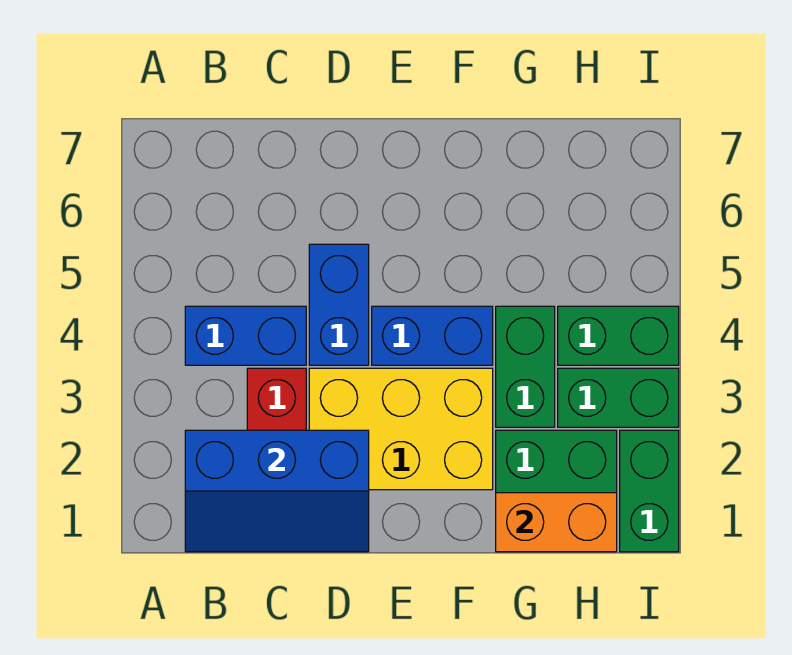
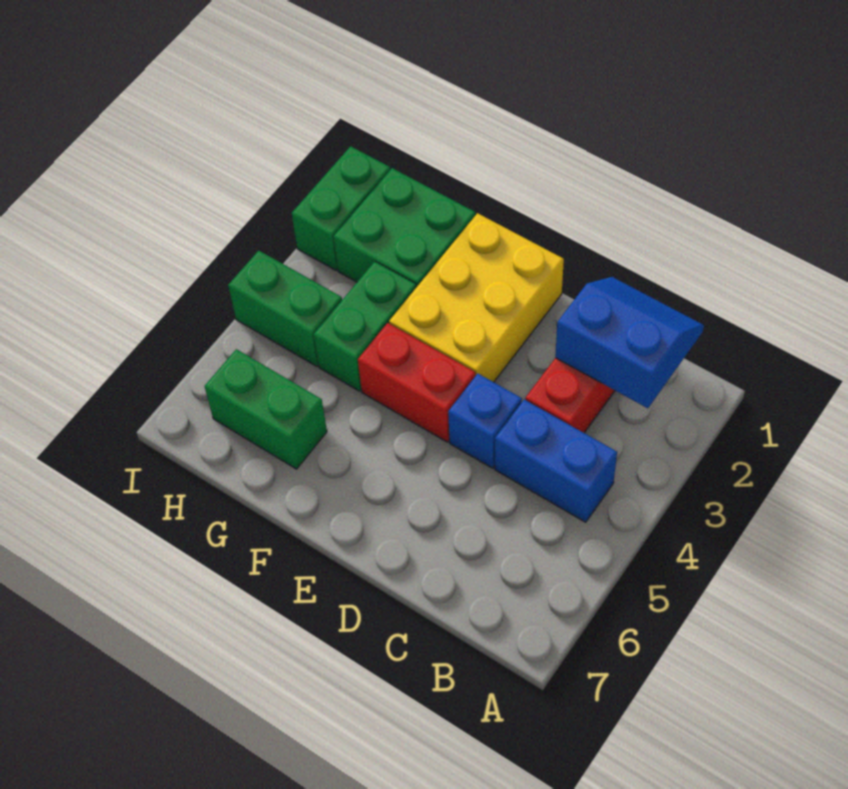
blue slope B1:D2 level 2 top 2 -> blue slope B1:C2 level 2 top 2
yellow brick D2:F3 level 1 -> yellow brick E1:F3 level 1
blue brick D4:D5 level 1 -> blue brick D4 level 1
blue brick E4:F4 level 1 -> red brick E4:F4 level 1
orange brick G1:H1 level 2 -> none
green brick H3:I3 level 1 -> green brick G6:H6 level 1

